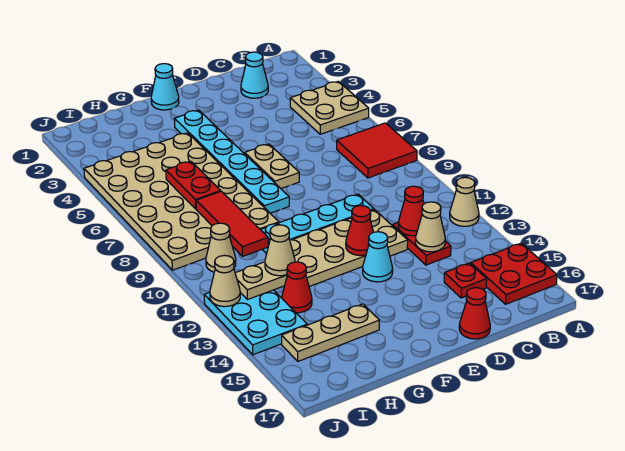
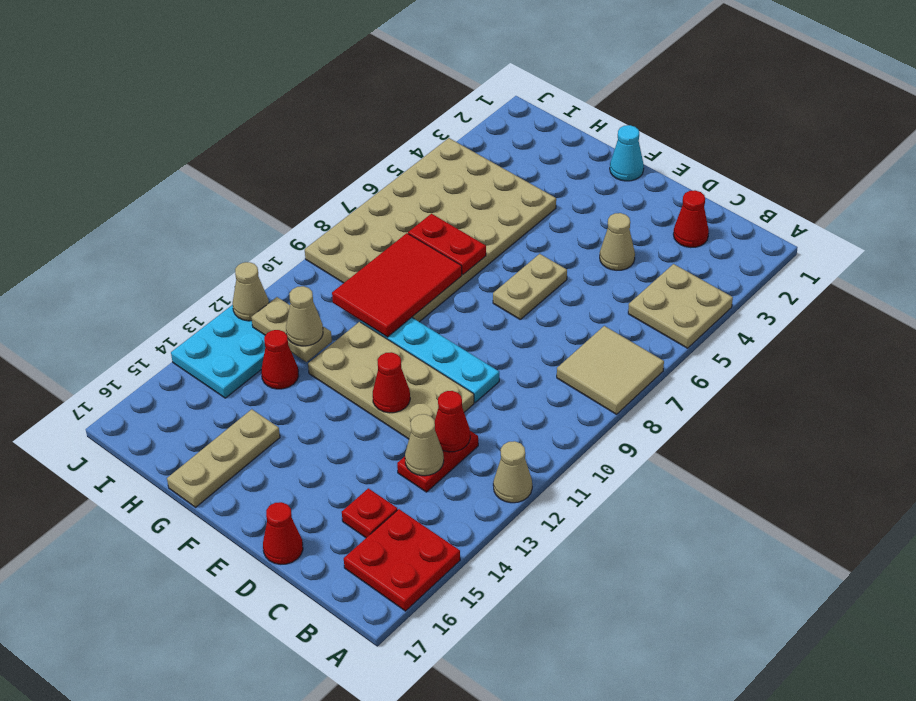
red tile A7:B8 level 1 -> tan tile A7:B8 level 1
cyan cone C2 level 1 -> red cone C2 level 1
cyan cone E13 level 1 -> none
cyan plate F3:F8 level 1 -> none
tan plate G15:I15 level 1 -> tan plate G15:G17 level 1
red plate H6:H7 level 2 -> red plate G7:H7 level 2
red tile H8:H10 level 2 -> red tile G8:H10 level 2
tan cone I10 level 1 -> tan cone D4 level 1

